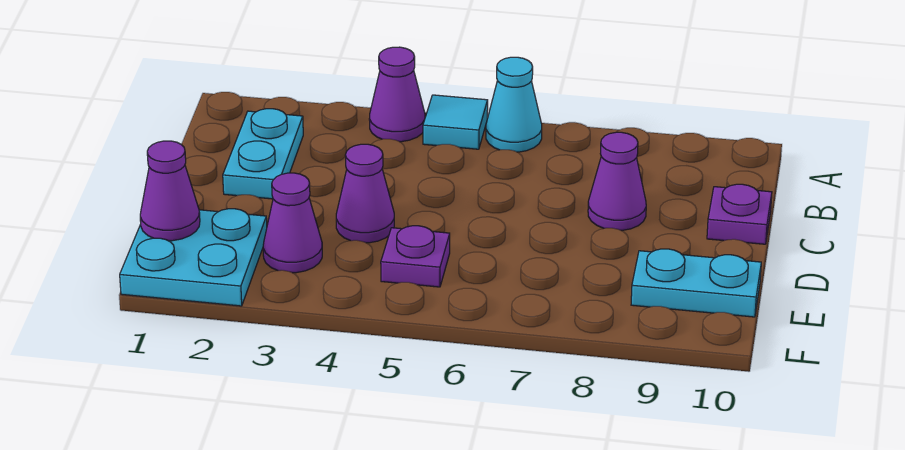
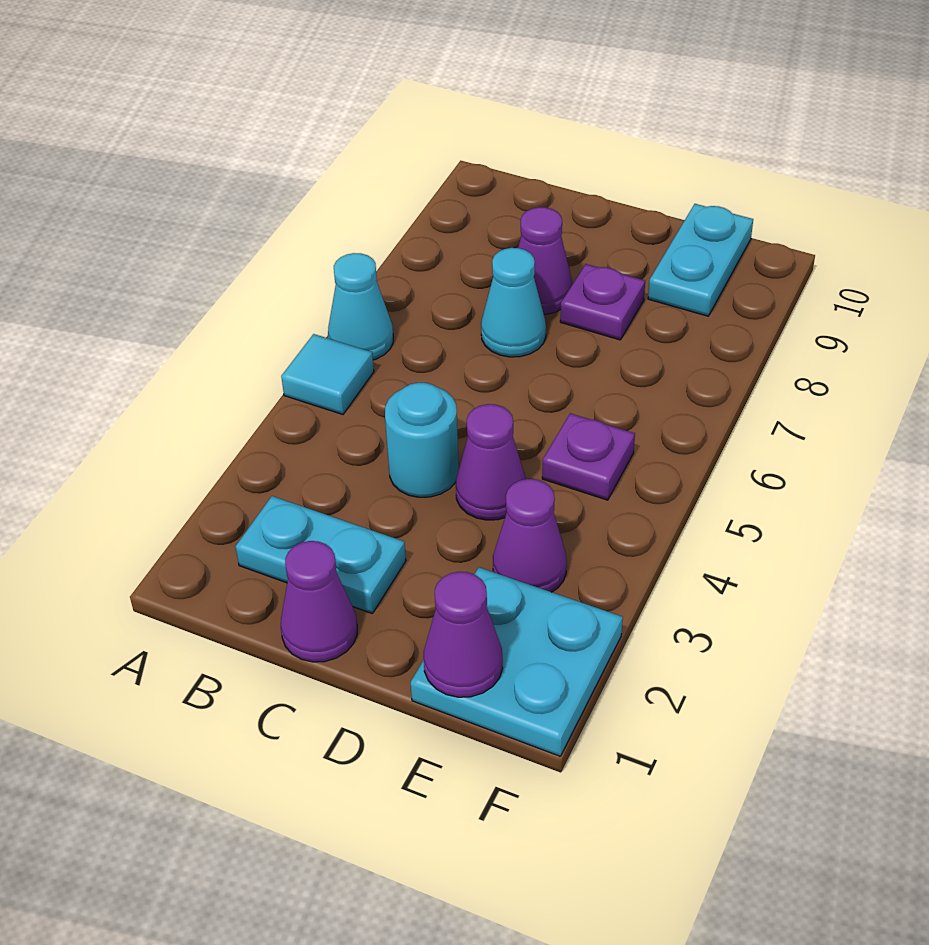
purple cone A4 level 1 -> purple cone C1 level 1
none -> cyan round brick C4 level 1
none -> cyan cone C7 level 1
purple plate C10 level 1 -> purple plate D8 level 1

